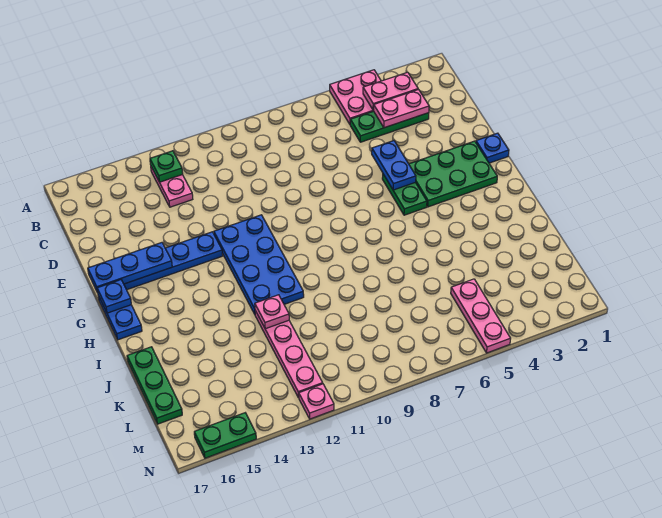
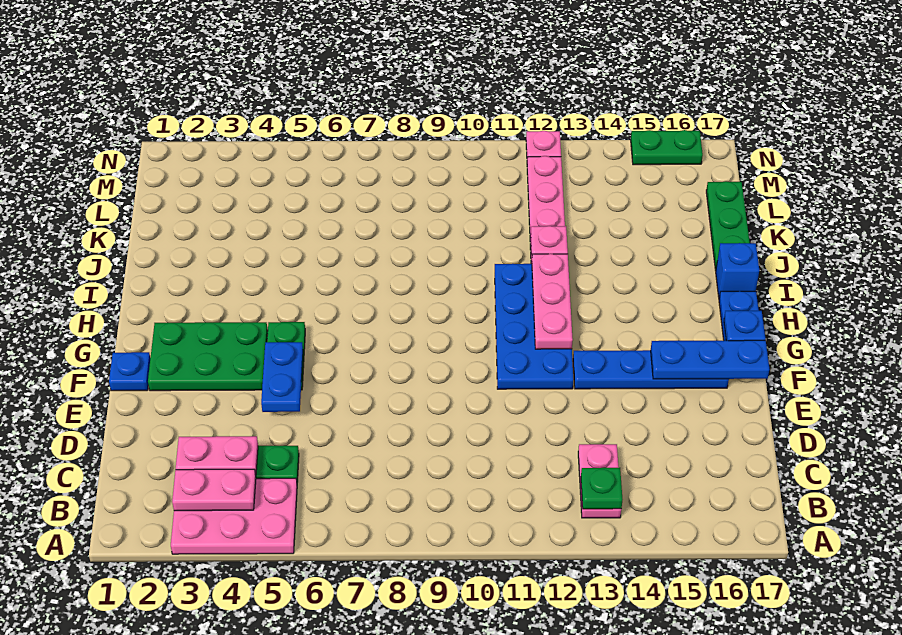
pink plate A4:B5 level 1 -> pink plate A3:B5 level 1
none -> blue brick I17 level 1
pink plate L5:N5 level 1 -> pink plate G12:I12 level 2

